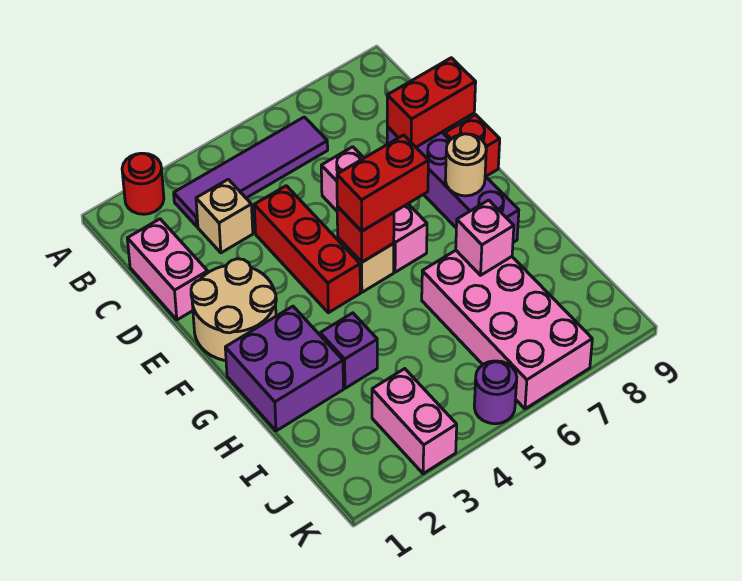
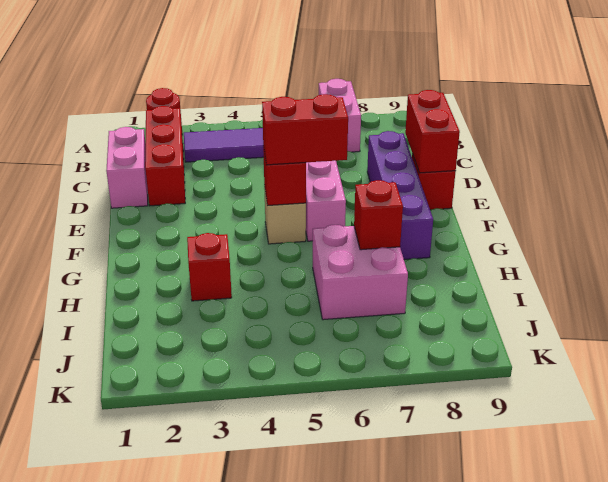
tan brick C3 level 1 -> none
red brick D4:F4 level 1 -> red brick B2:D2 level 1
red brick D8:D9 level 2 -> red brick D9:E9 level 2
tan round brick E1:F2 level 1 -> none
tan round brick F8 level 2 -> none
purple brick G1:H2 level 1 -> none
purple brick H3 level 1 -> red brick H3 level 1
pink brick H6:K7 level 1 -> pink brick H6:I7 level 1
pink brick H7 level 2 -> red brick H7 level 2
pink brick J3:K3 level 1 -> pink brick A7:B7 level 1
purple round brick K5 level 1 -> none

